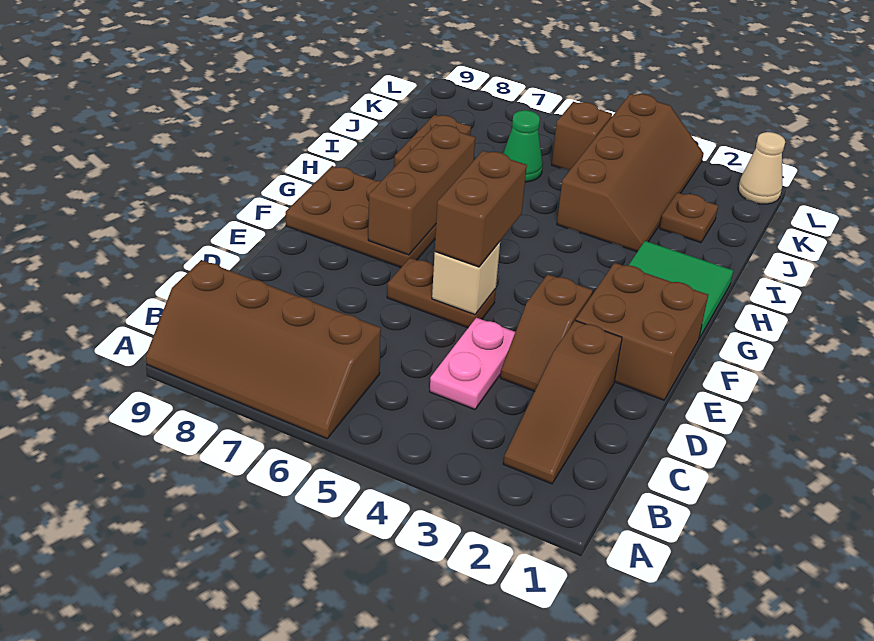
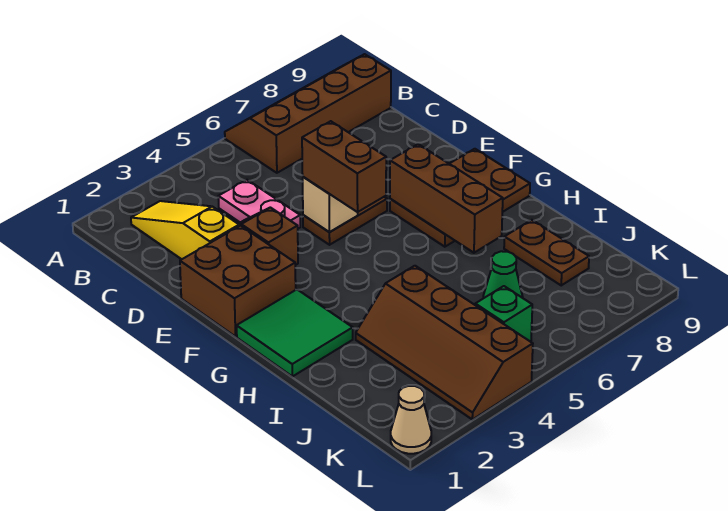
brown slope B2:D2 level 1 top D -> yellow slope B2:D2 level 1 top D
brown plate J2 level 1 -> none
brown brick K5 level 1 -> green brick K5 level 1

